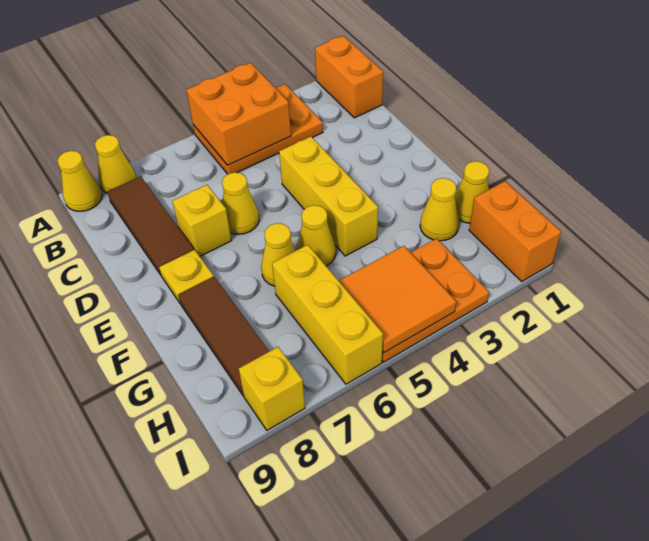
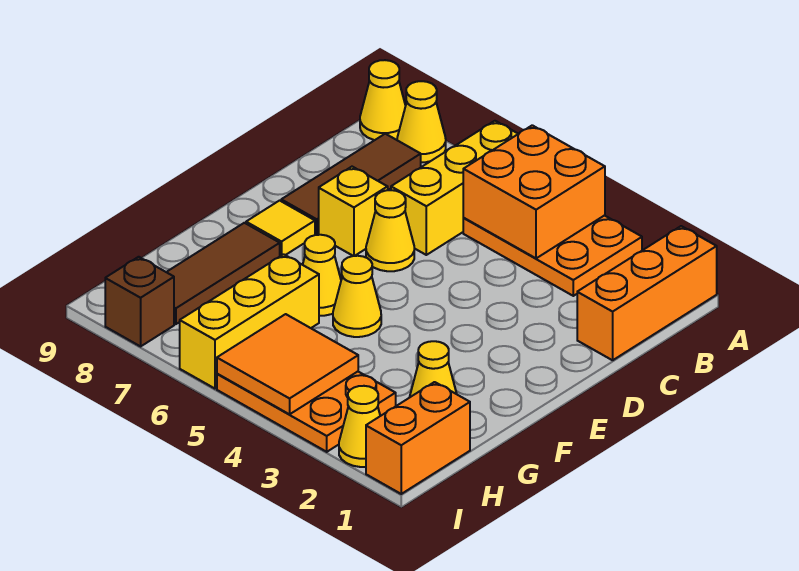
orange brick A1:B1 level 1 -> orange brick A1:C1 level 1
yellow brick D4:F4 level 1 -> yellow brick A6:C6 level 1
yellow plate E8 level 1 -> yellow tile E8 level 1
yellow cone G1 level 1 -> yellow cone I2 level 1
yellow brick I8 level 1 -> brown brick I8 level 1

